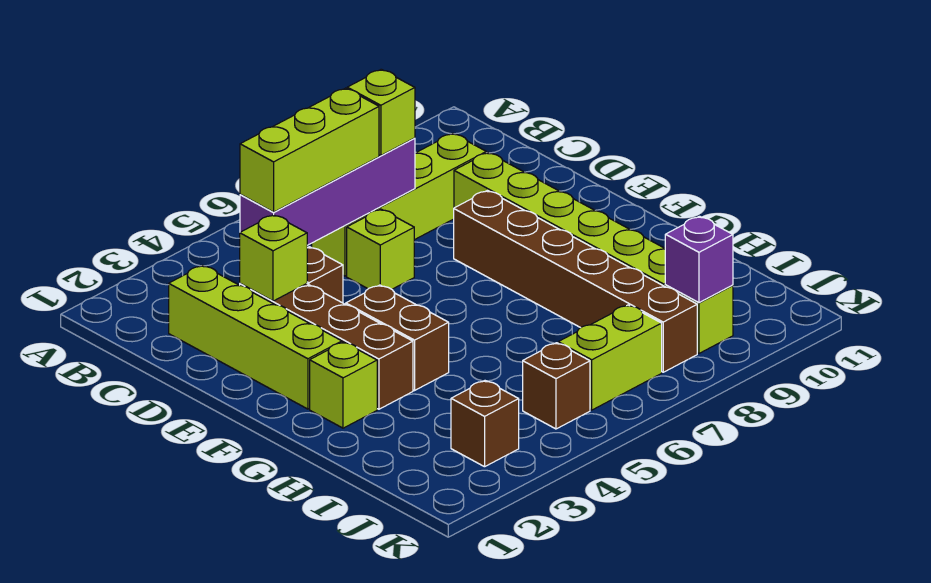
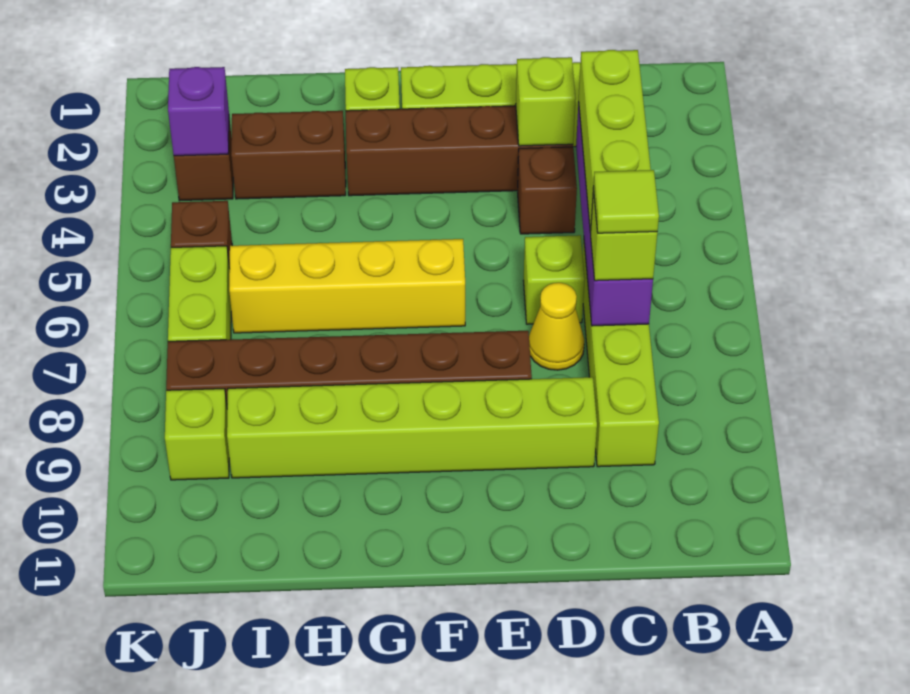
none -> lime tile C7 level 4
none -> yellow cone D7 level 1
brown brick F4:G4 level 1 -> brown brick H3:I3 level 1
none -> yellow brick F6:I6 level 1
purple brick J9 level 2 -> purple brick J3 level 2

